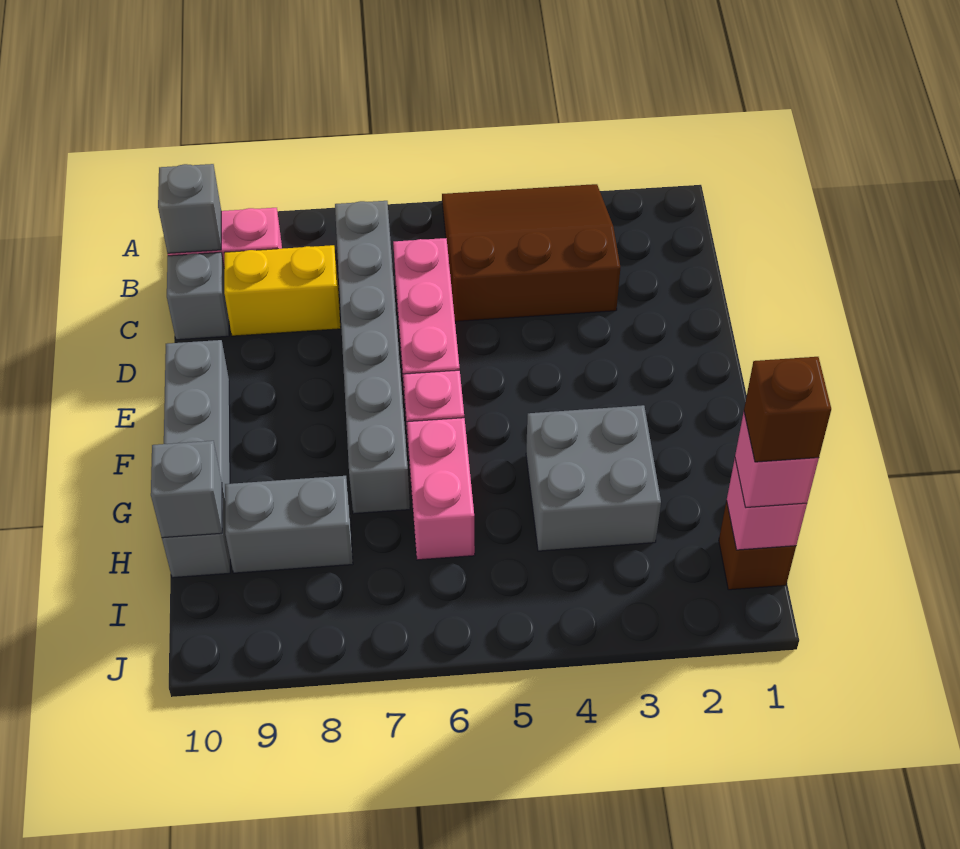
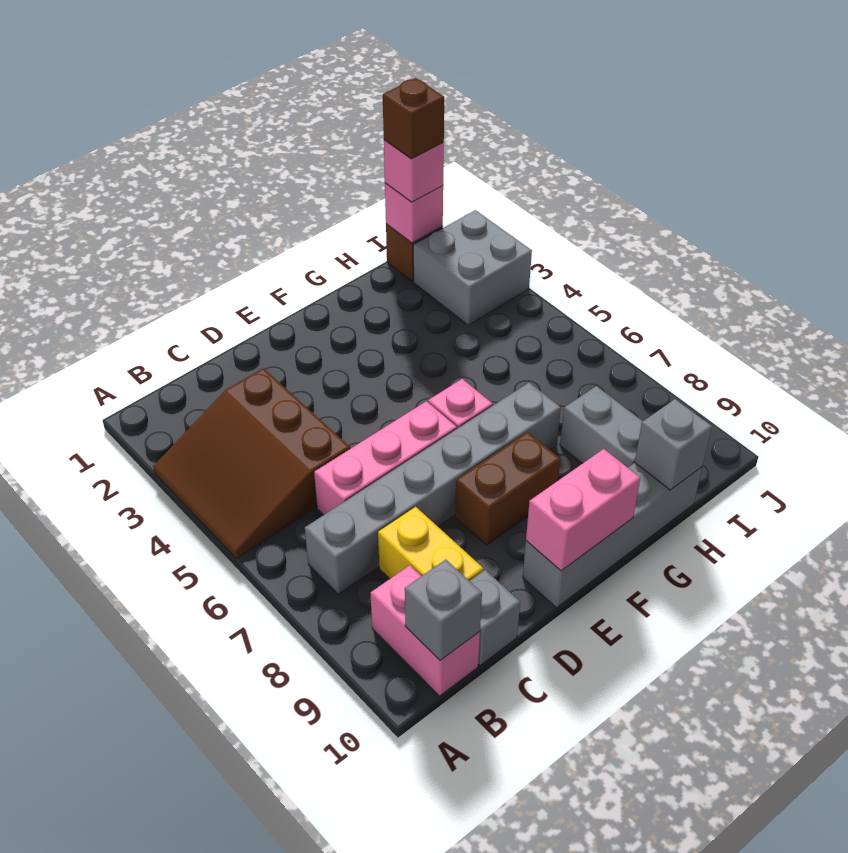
none -> brown brick E8:F8 level 1
grey brick G3:H4 level 1 -> grey brick I2:J3 level 1
pink brick G6:H6 level 1 -> pink brick E10:F10 level 2

